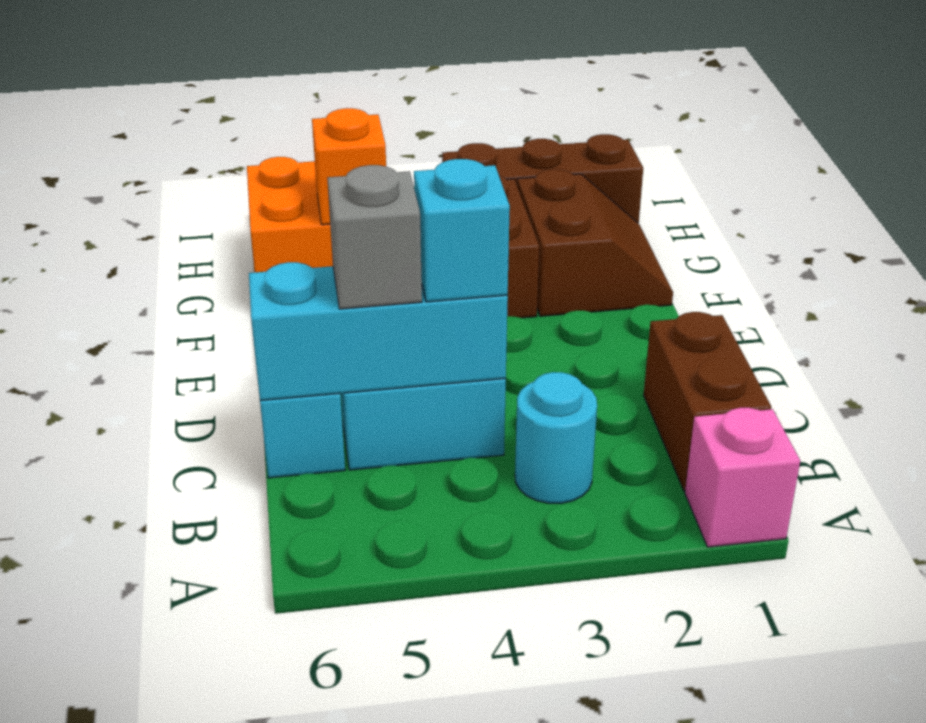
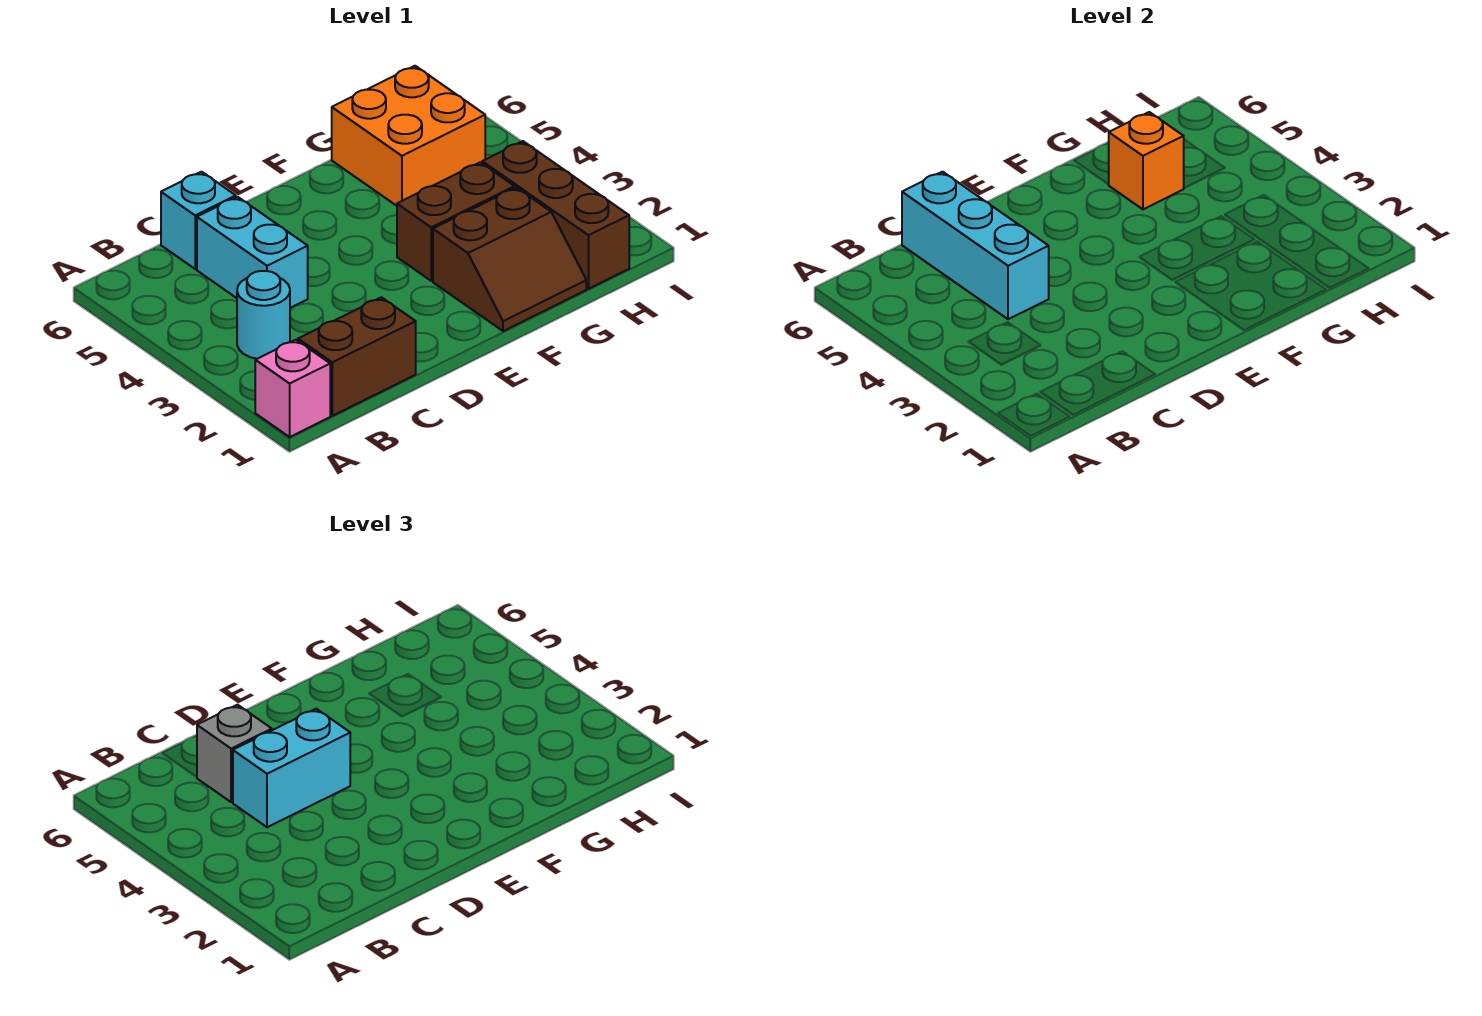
cyan brick C4 level 3 -> cyan brick C4:D4 level 3

